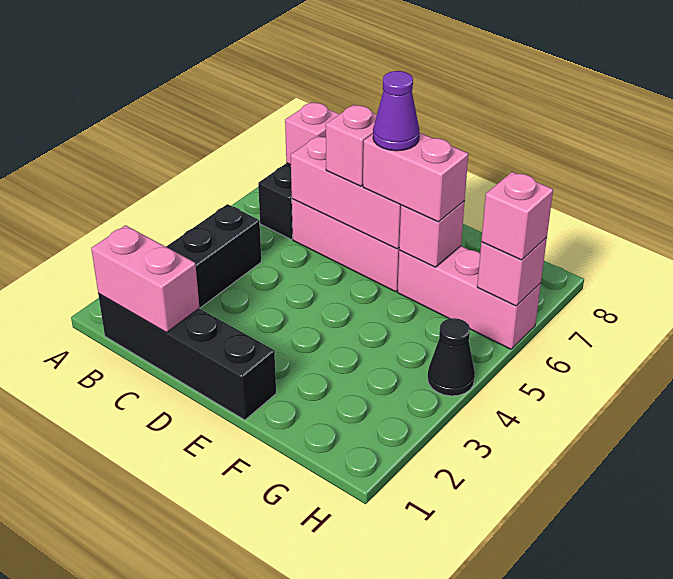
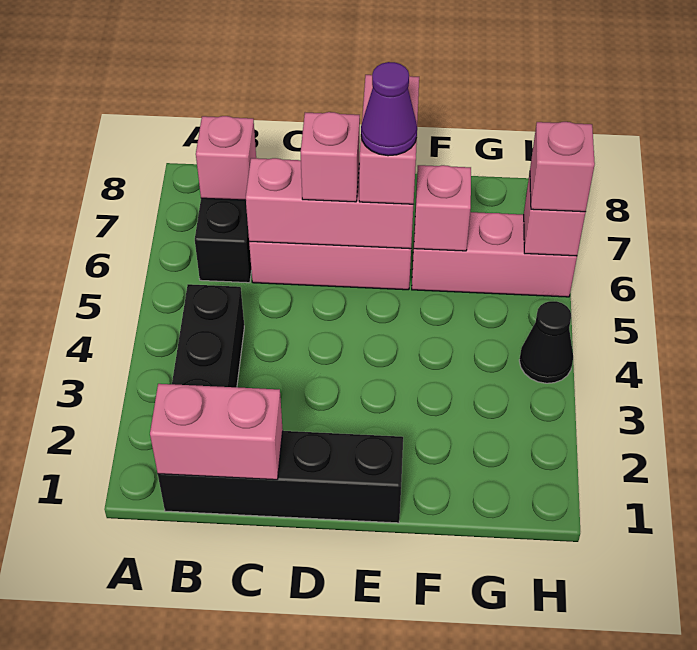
pink brick E6:F6 level 3 -> pink brick E6:E7 level 3

